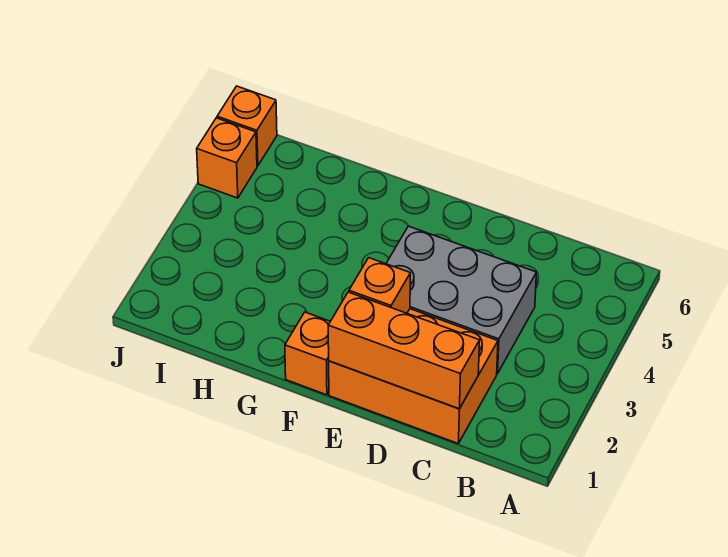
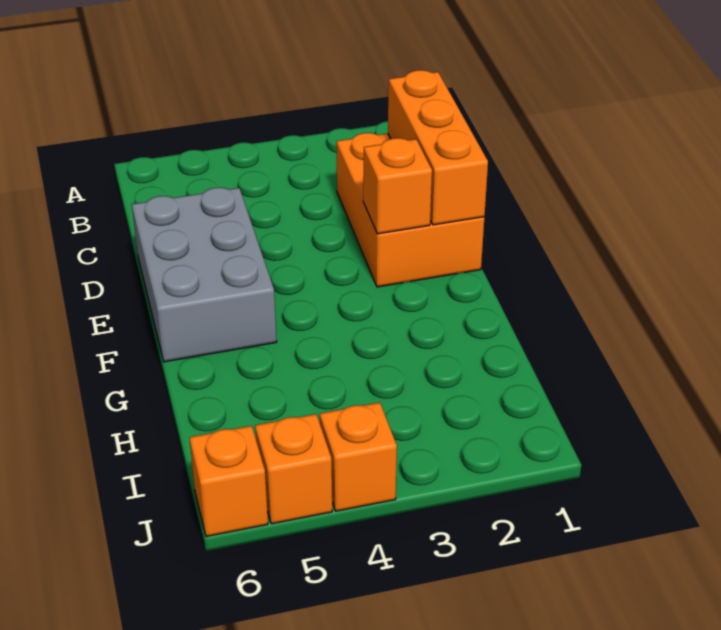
grey brick C3:E4 level 1 -> grey brick D5:F6 level 1
orange brick F1 level 1 -> orange brick J4 level 1

